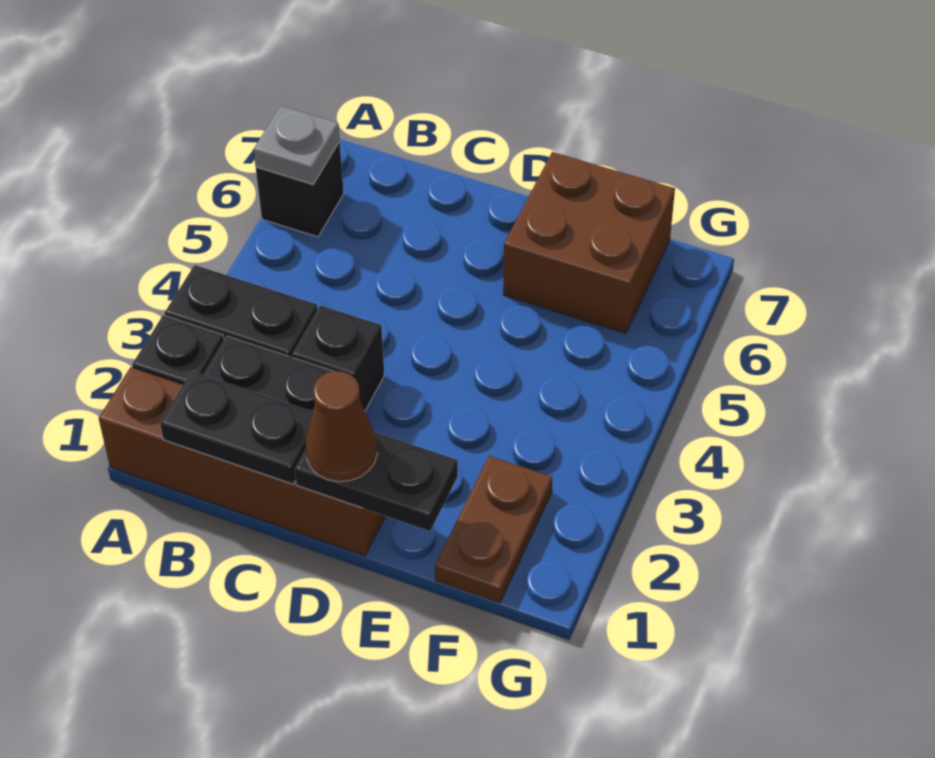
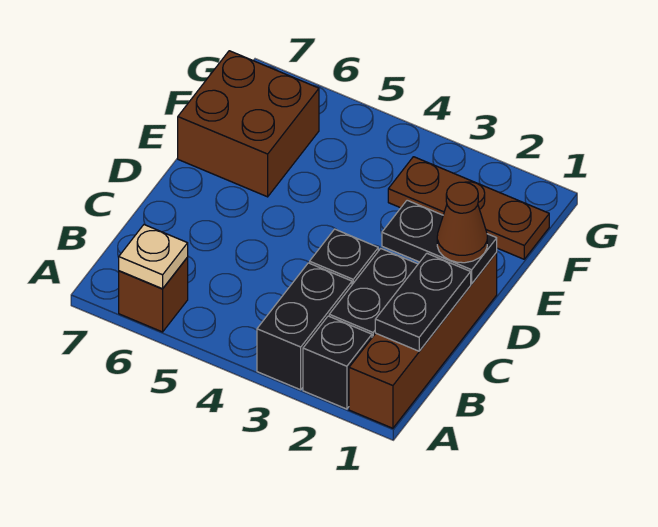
black brick A6 level 1 -> brown brick A6 level 1
grey plate A6 level 2 -> tan plate A6 level 2
black plate D1:E1 level 2 -> black plate D1:D2 level 2
brown plate F1:F2 level 1 -> brown plate F1:F3 level 1

